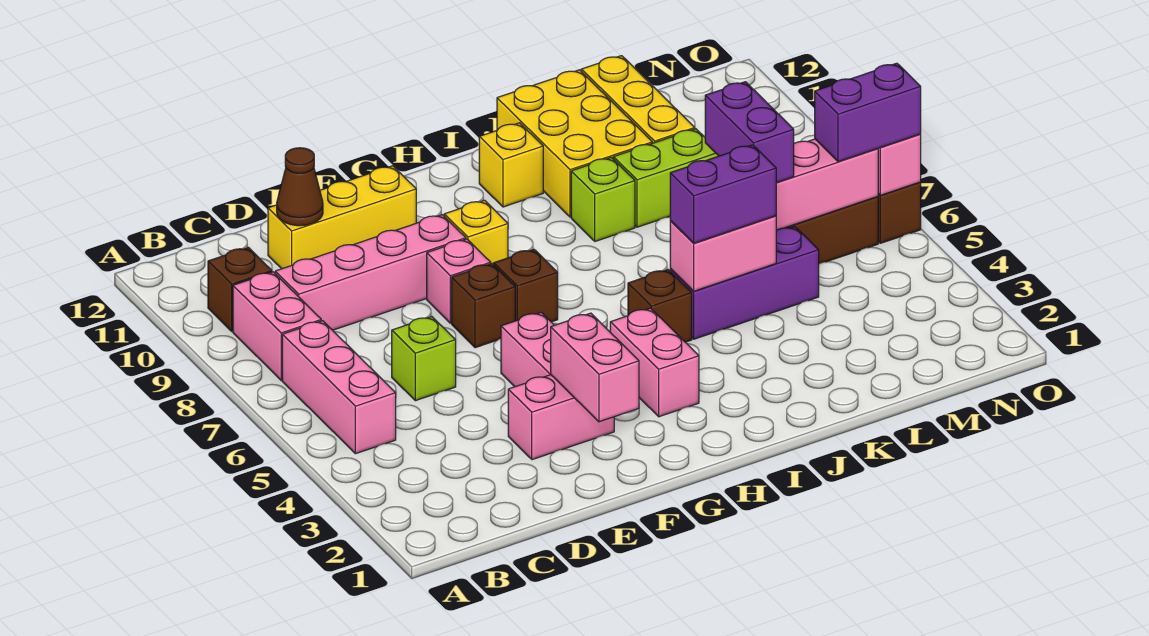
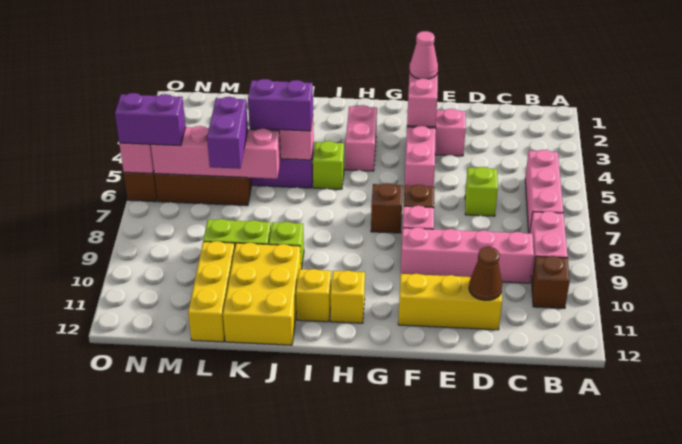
none -> pink cone F2 level 3
yellow brick G9 level 1 -> yellow brick H11 level 1
brown brick I5 level 1 -> lime brick I5 level 1

